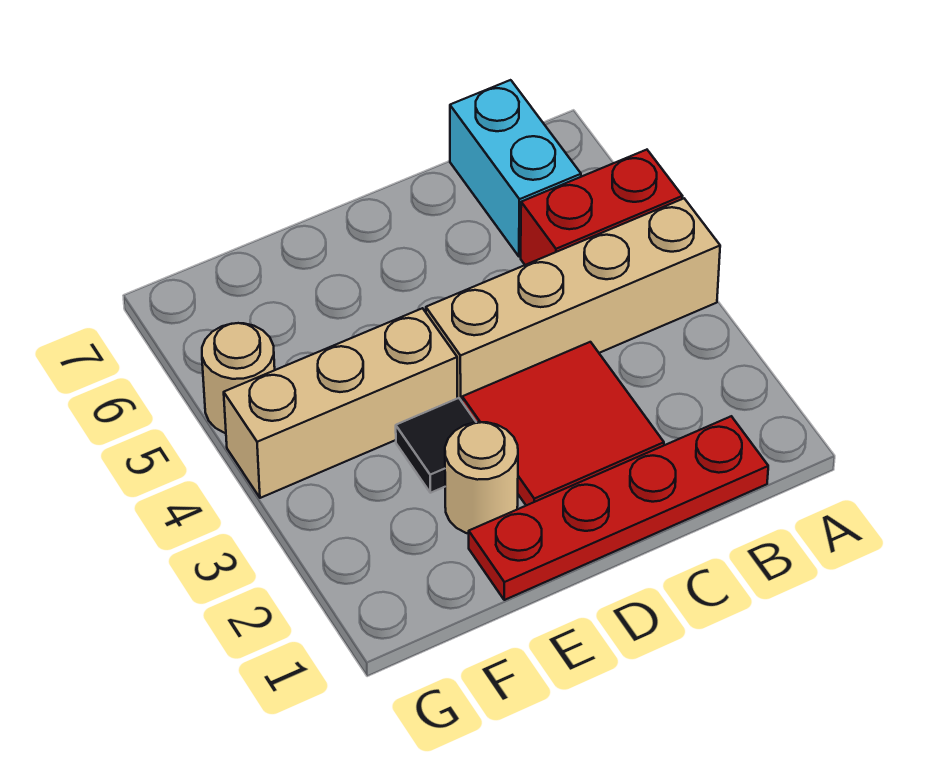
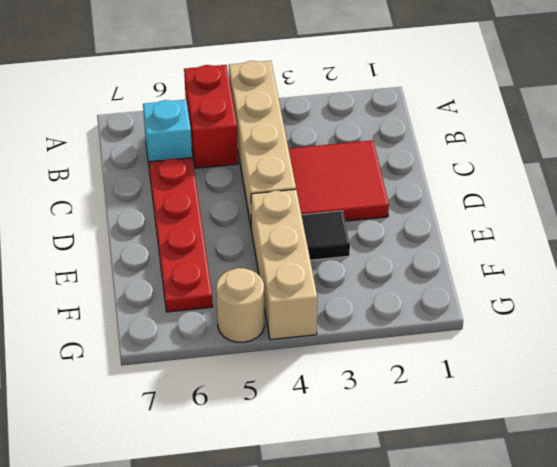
red plate B1:E1 level 1 -> red plate C6:F6 level 1
cyan brick B6:B7 level 1 -> cyan brick B6 level 1
tan round brick E2 level 1 -> none

